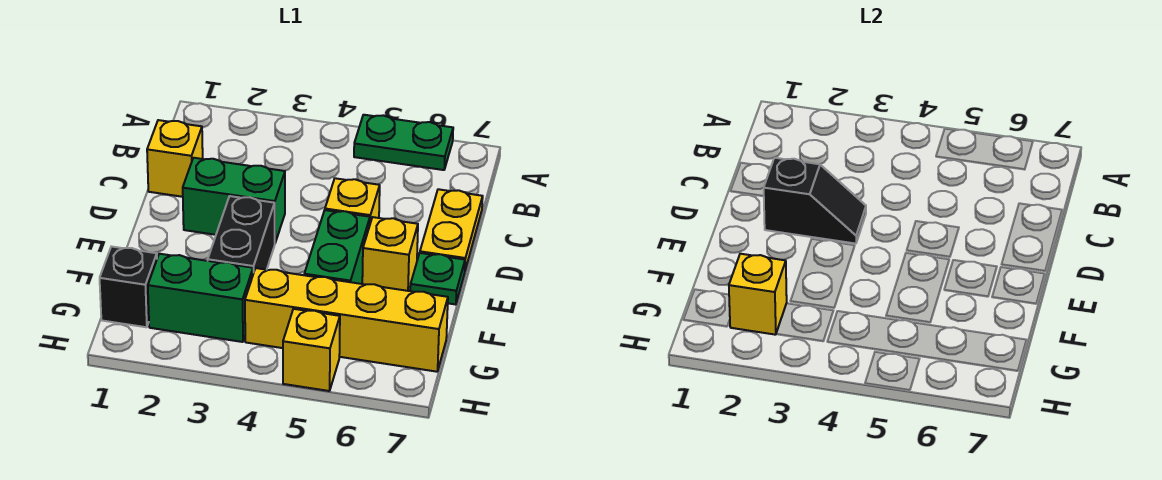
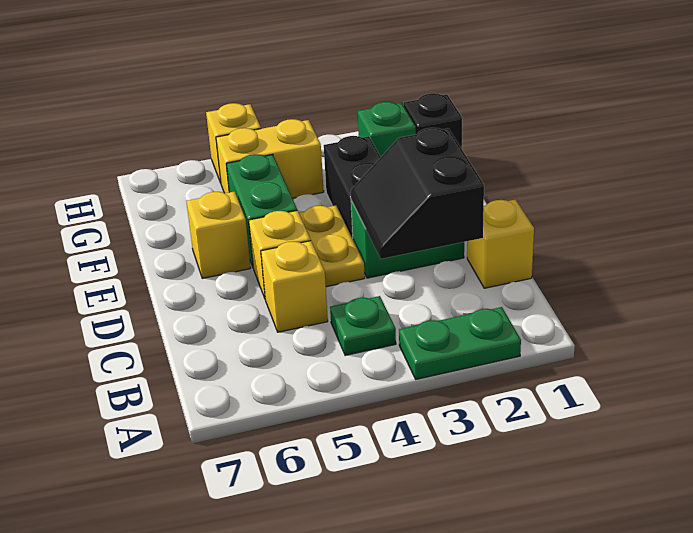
green plate A5:A6 level 1 -> green plate A2:A3 level 1
yellow plate C7:D7 level 1 -> yellow plate D4:E4 level 1
black slope D2:D3 level 2 top 2 -> black slope C2:D3 level 2 top 2
green plate E7 level 1 -> green plate B4 level 1
green brick G2:G3 level 1 -> green brick G2 level 1
yellow brick G2 level 2 -> yellow brick C5 level 1
yellow brick G4:G7 level 1 -> yellow brick G4:G5 level 1

